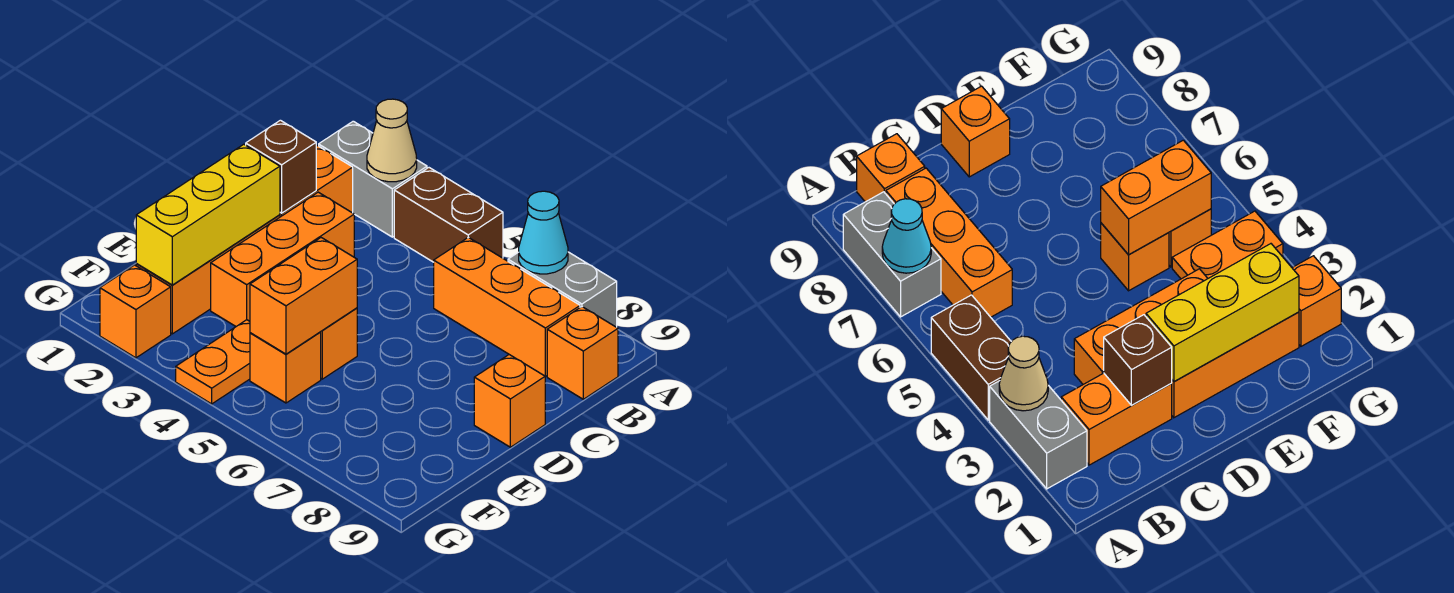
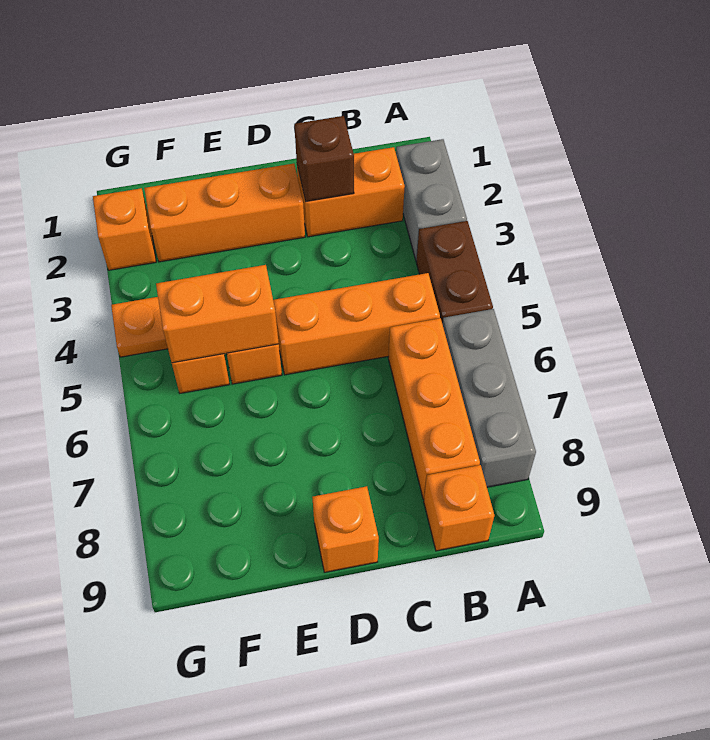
tan cone A3 level 2 -> none
grey brick A7:A8 level 1 -> grey brick A6:A8 level 1
cyan cone A7 level 2 -> none
orange brick C3:E3 level 1 -> orange brick B5:D5 level 1
yellow brick D2:F2 level 2 -> none

